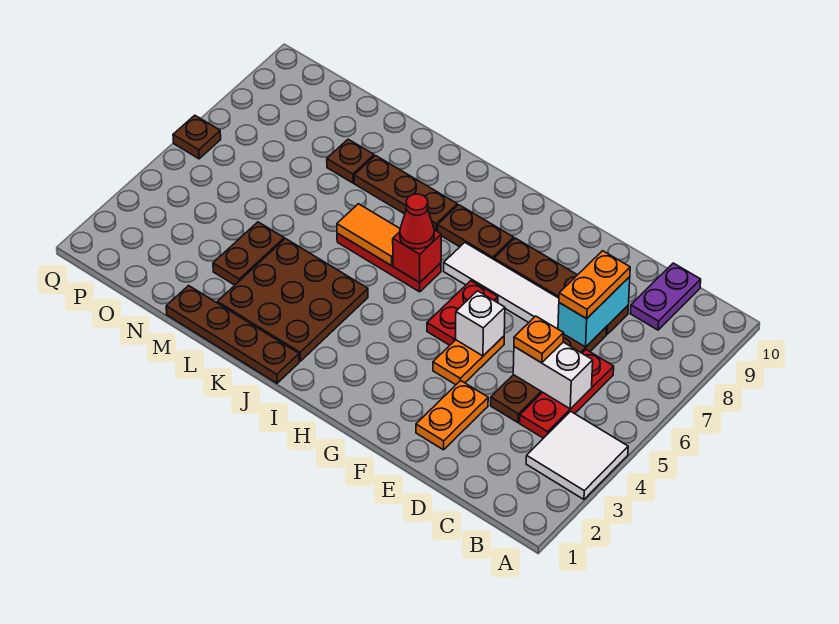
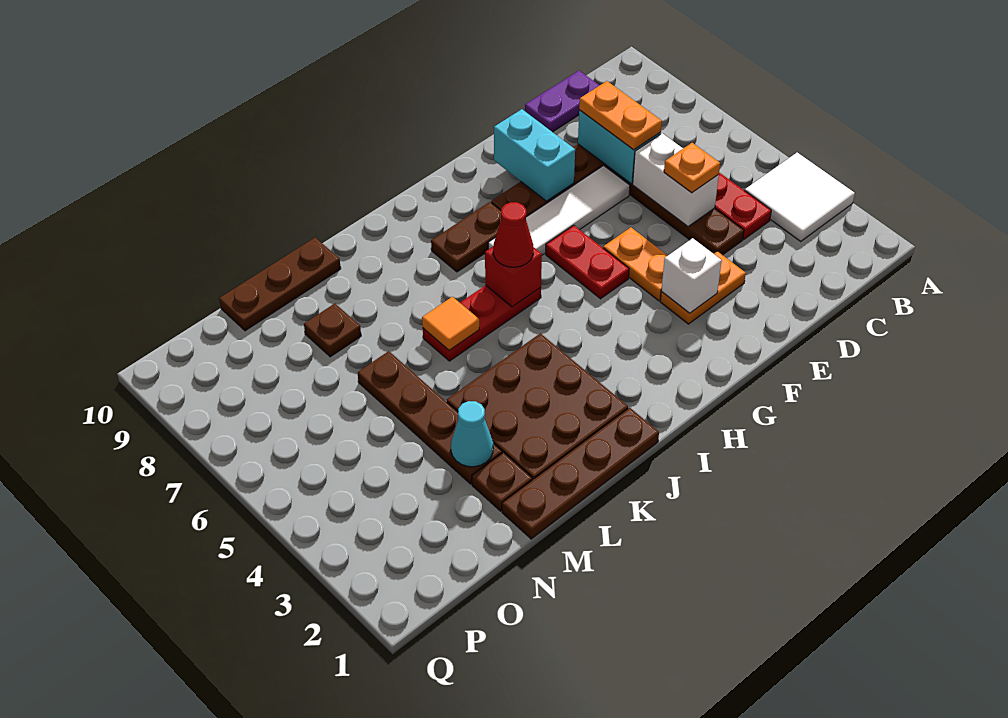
white brick C5:D5 level 2 -> white brick D5:D6 level 2
purple plate C9:C10 level 1 -> purple plate C10:D10 level 1
orange plate E2:E3 level 1 -> orange plate E3:F3 level 1
white brick F5 level 2 -> white brick F3 level 2
none -> cyan brick F8:F9 level 2
orange tile J6:K6 level 2 -> orange tile K6 level 2
brown plate J8:L8 level 1 -> brown plate L10:N10 level 1
brown plate M3:M4 level 1 -> brown plate M3:M6 level 1
none -> cyan cone M3 level 2
brown plate Q6 level 1 -> brown plate M2 level 1

